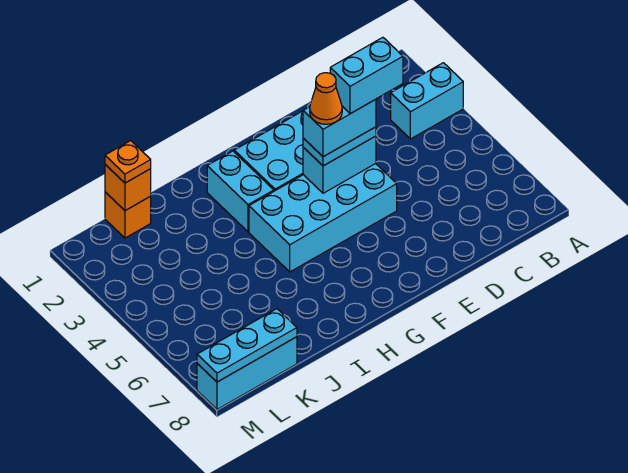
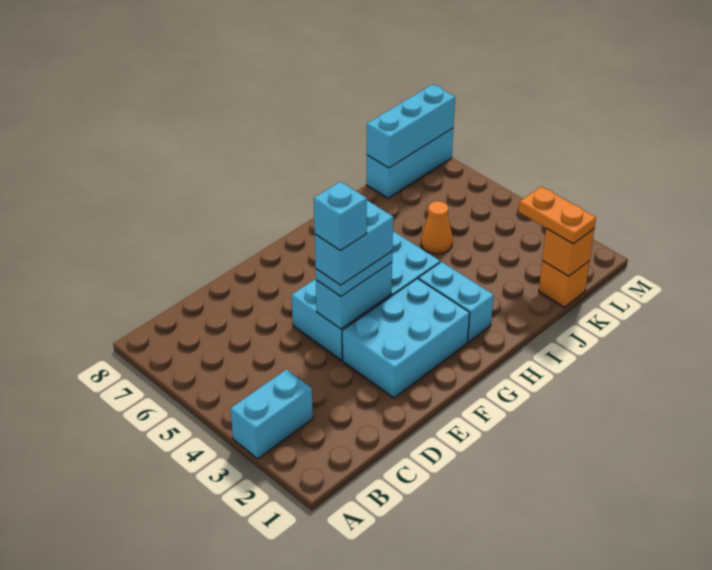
cyan brick D4:E4 level 5 -> cyan brick E4 level 5
orange cone F4 level 5 -> orange cone J5 level 1
orange plate K1 level 3 -> orange plate K1:K2 level 3
cyan plate K8:M8 level 2 -> cyan brick K8:M8 level 2

